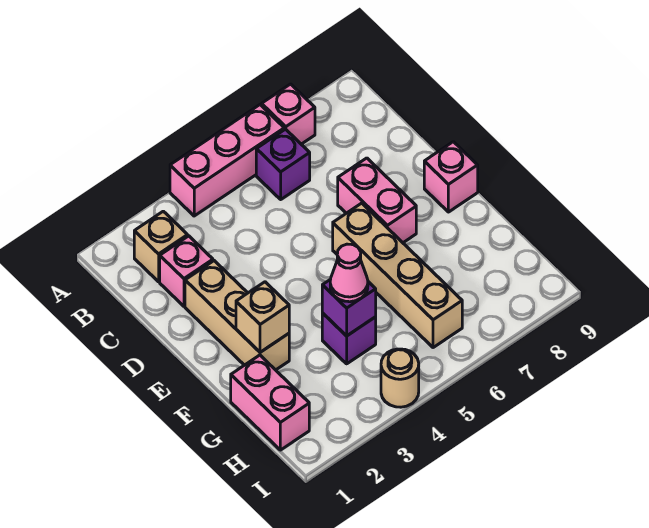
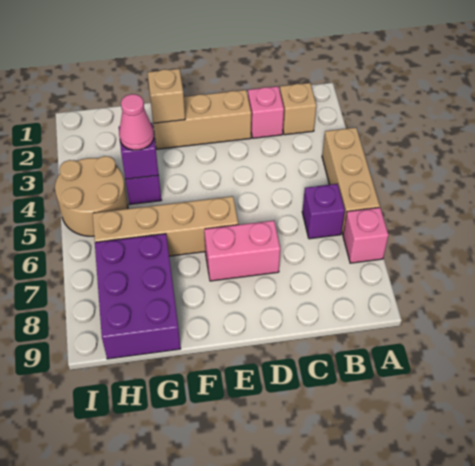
pink brick A4:A6 level 1 -> tan brick A4:A6 level 1
pink brick E9 level 1 -> none
pink brick G1:H1 level 1 -> none
none -> purple brick G7:H9 level 1
tan round brick I4 level 1 -> tan round brick H4:I5 level 1

